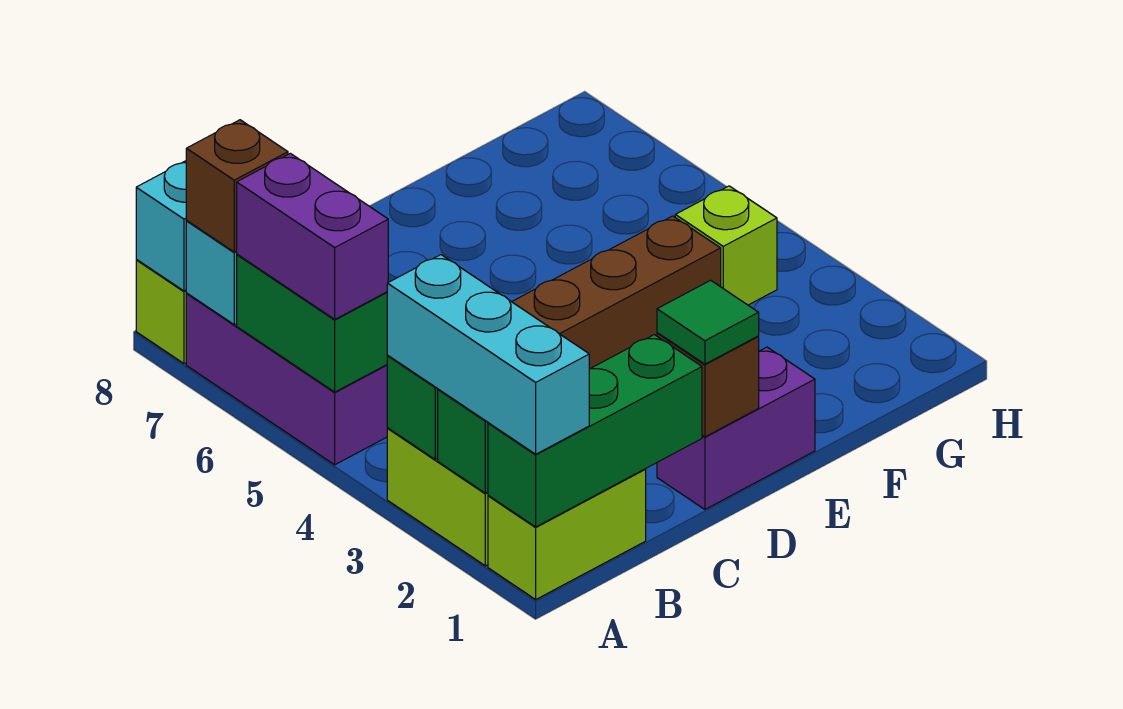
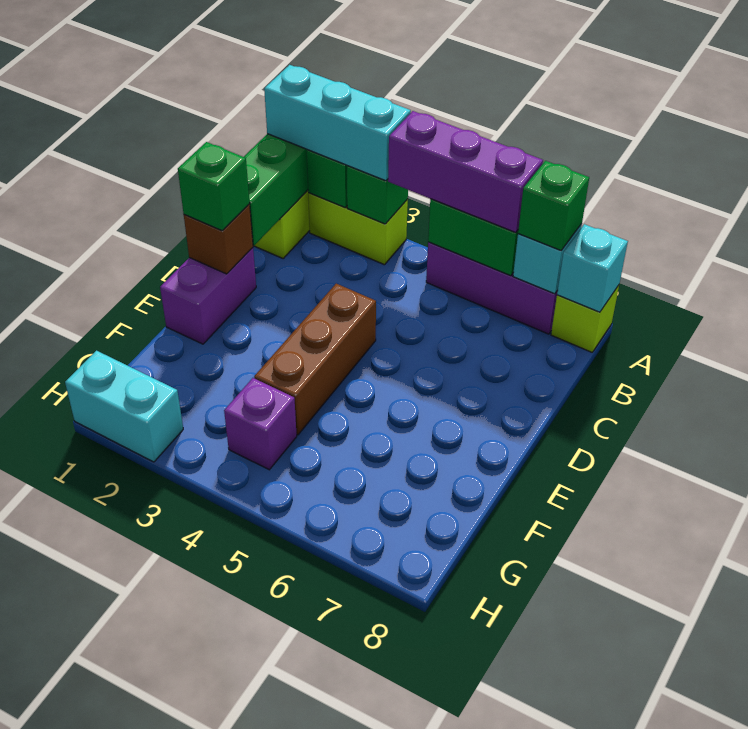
purple brick A5:A6 level 3 -> purple brick A4:A6 level 3
brown brick A7 level 3 -> green brick A7 level 3
green tile D1 level 3 -> green brick D1 level 3
lime brick G4 level 1 -> purple brick G4 level 1
none -> cyan brick H1:H2 level 1

